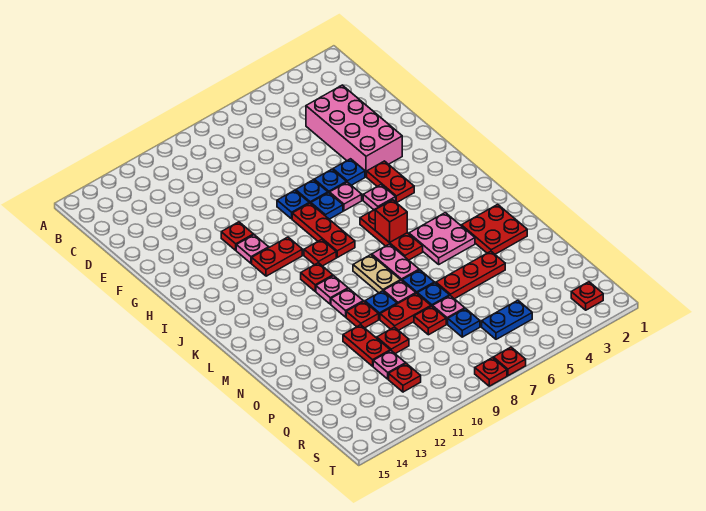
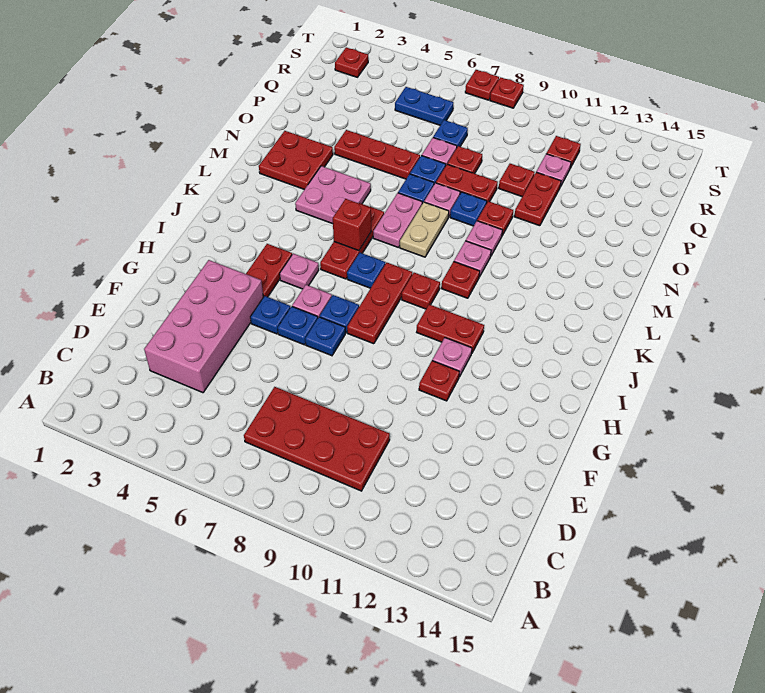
none -> red plate C7:D10 level 1
blue plate G8 level 1 -> blue plate J7 level 1

